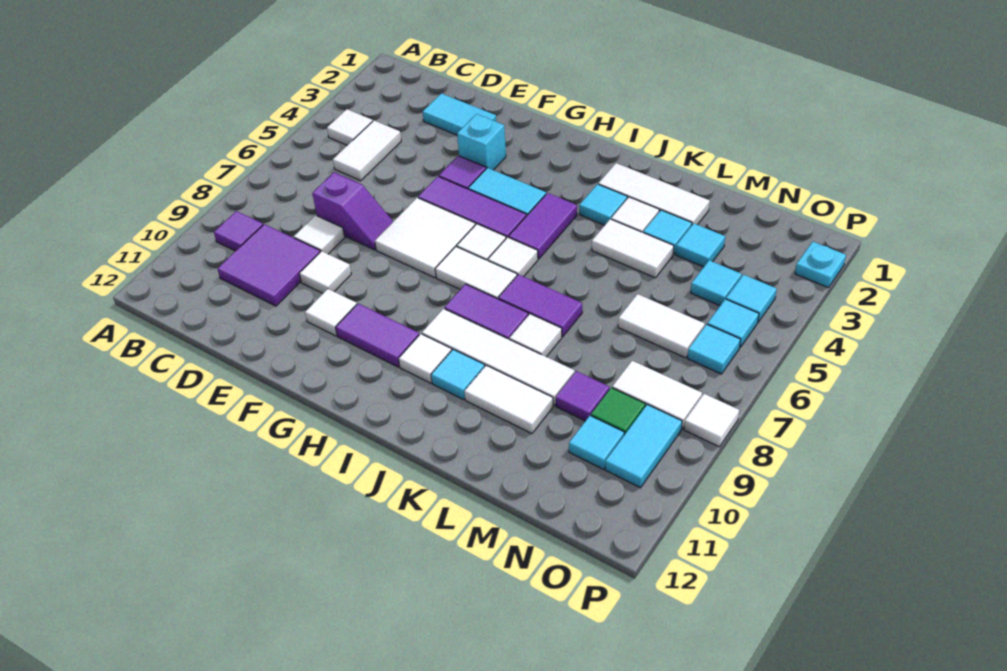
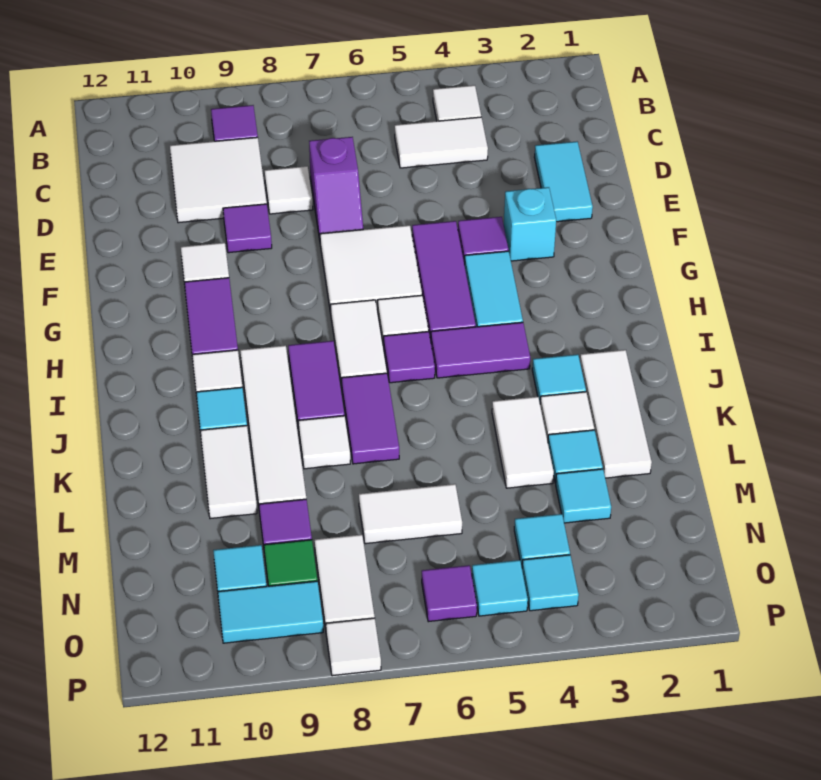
purple tile C9:D10 level 1 -> white tile C9:D10 level 1
white tile E9 level 1 -> purple tile E9 level 1
white tile I6 level 1 -> purple tile I6 level 1
white tile M6:N6 level 1 -> white tile M6:M7 level 1
cyan tile O6 level 1 -> purple tile O6 level 1
cyan plate P2 level 1 -> none

